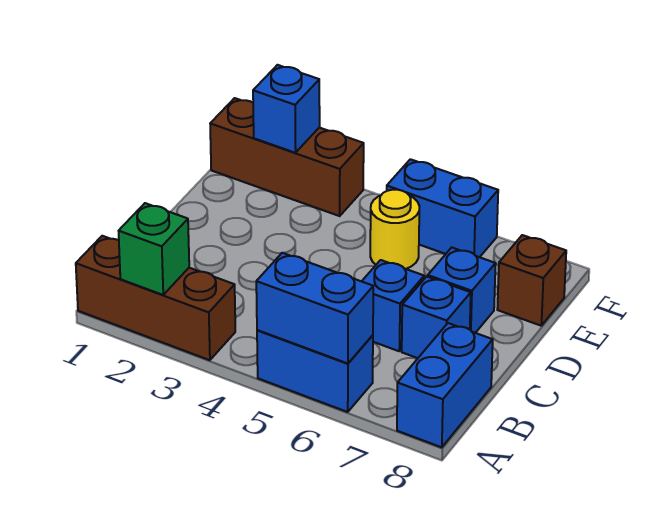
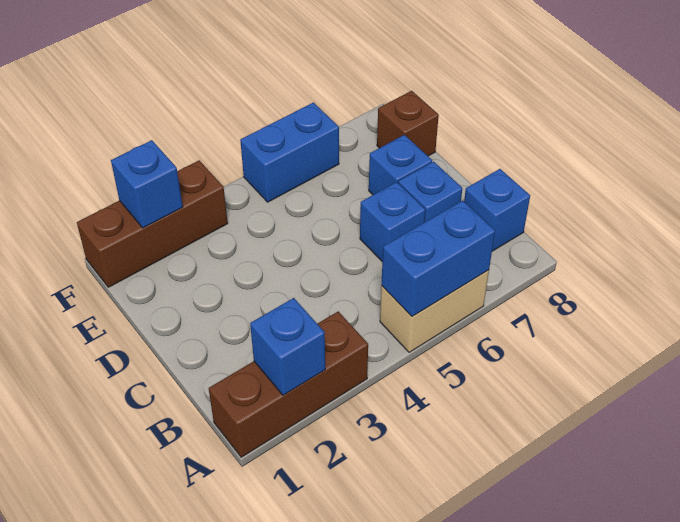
green brick A2 level 2 -> blue brick A2 level 2
blue brick A5:A6 level 1 -> tan brick A5:A6 level 1
blue brick A8:B8 level 1 -> blue brick B8 level 1
yellow round brick E5 level 1 -> none

